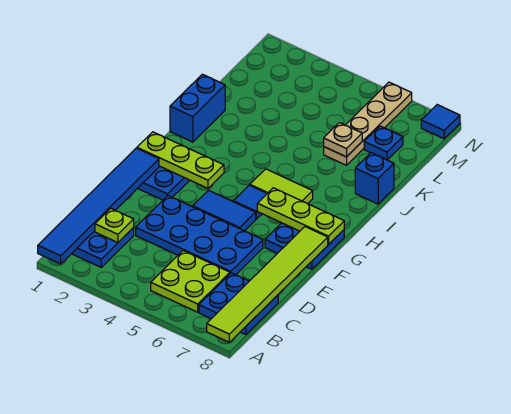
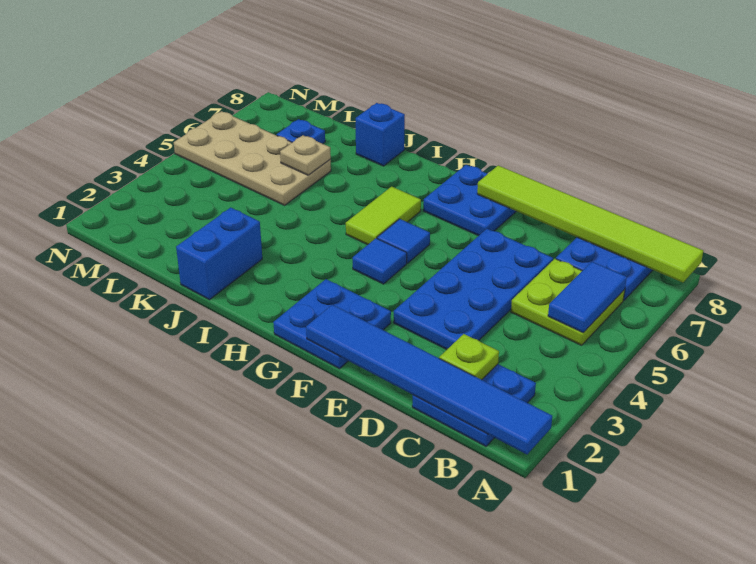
blue tile F4:F5 level 1 -> blue tile B5:B6 level 2
lime plate G1:G3 level 2 -> none
lime plate G6:G8 level 2 -> none
blue brick I1:J1 level 1 -> blue brick J1:J2 level 1
tan plate K6:N6 level 1 -> tan plate K5:N6 level 1
blue tile N8 level 1 -> blue tile G4 level 1

